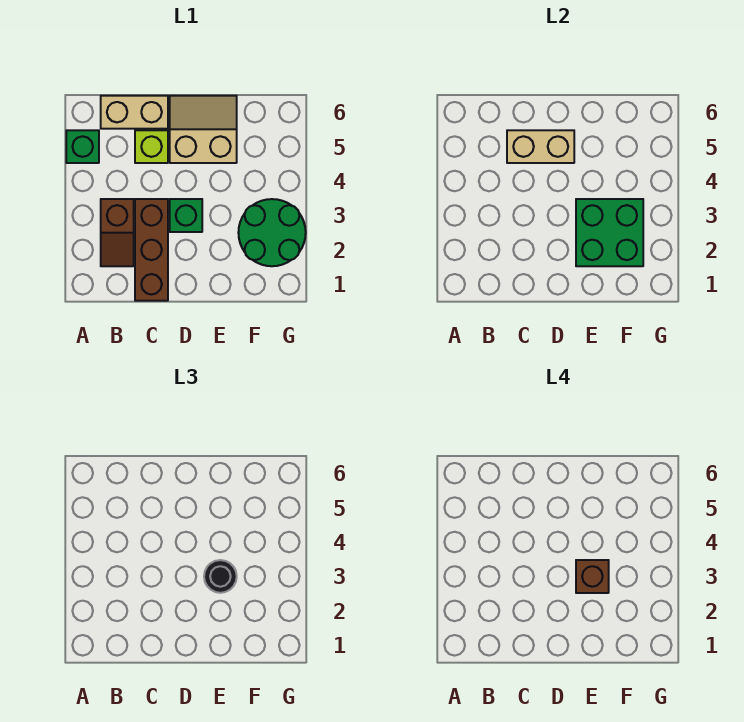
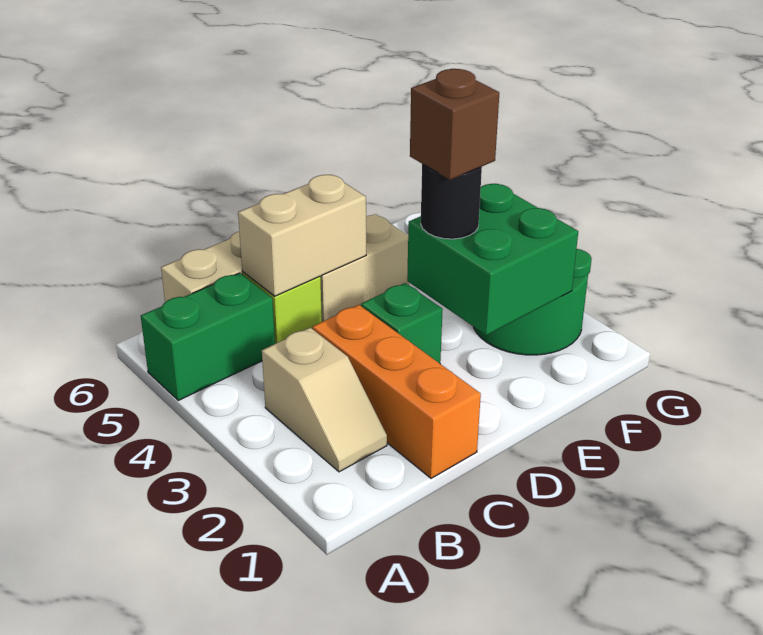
green brick A5 level 1 -> green brick A5:B5 level 1
brown slope B2:B3 level 1 top 3 -> tan slope B2:B3 level 1 top 3
brown brick C1:C3 level 1 -> orange brick C1:C3 level 1

